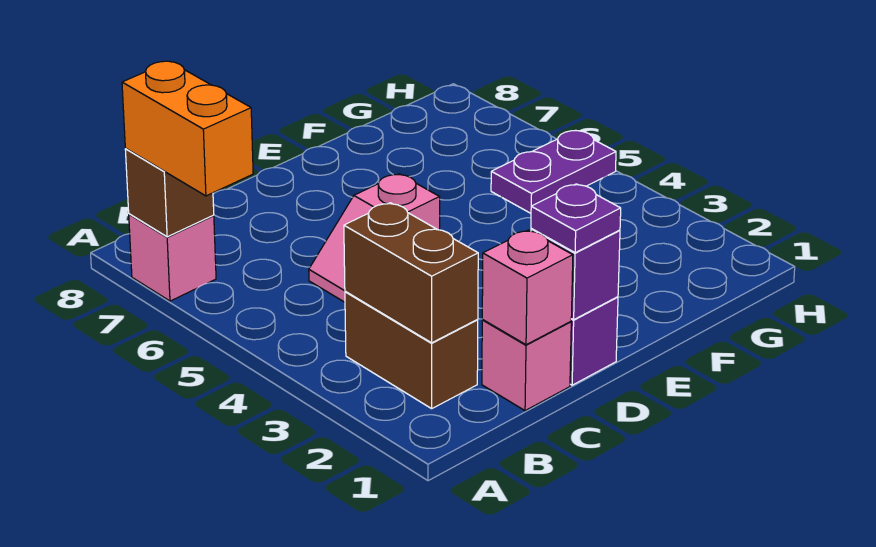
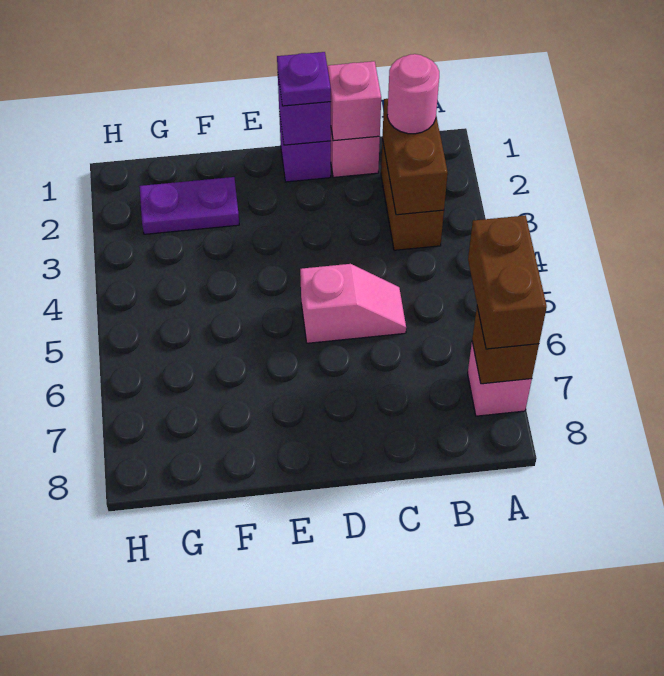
orange brick A6:A7 level 3 -> brown brick A6:A7 level 3
none -> pink round brick B2 level 3
purple plate G5:H5 level 1 -> purple plate F2:G2 level 1

